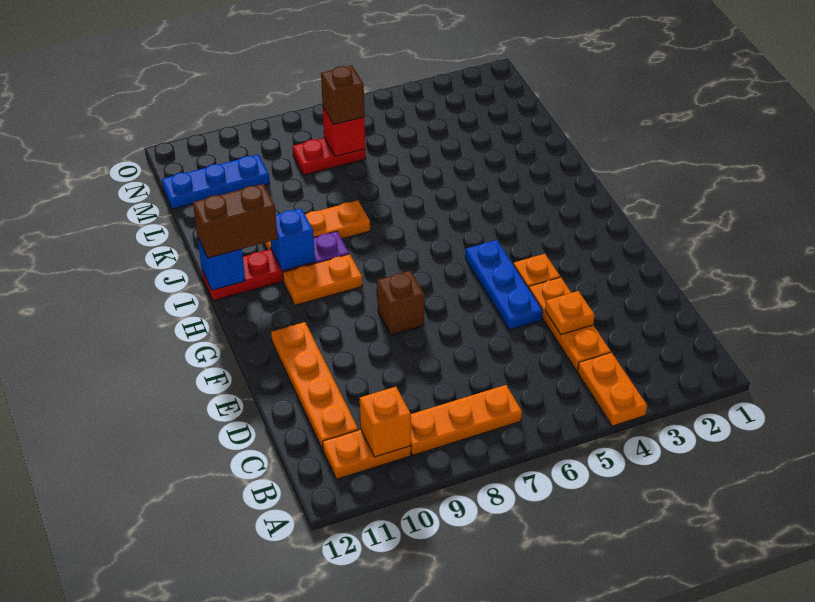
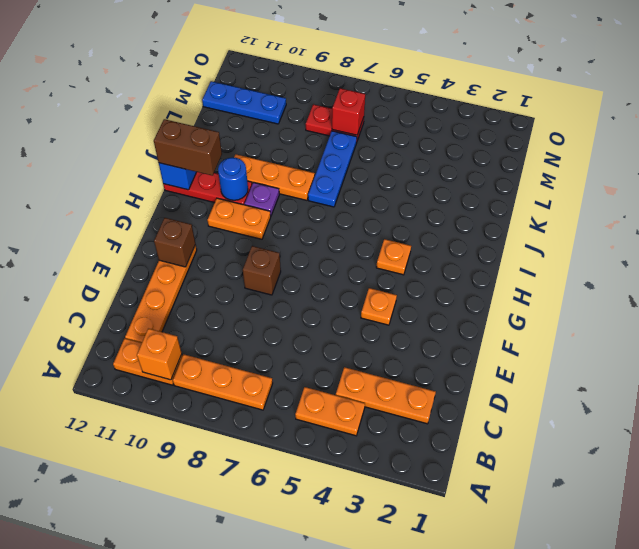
orange plate A4:B4 level 1 -> orange plate B4:B5 level 1
orange plate C4:E4 level 1 -> orange plate C2:C4 level 1
orange plate D4 level 2 -> orange plate H4 level 1
blue plate E5:G5 level 1 -> blue plate J7:L7 level 1
blue brick I10 level 2 -> blue round brick I10 level 2
brown brick M7 level 3 -> brown brick F11 level 2

